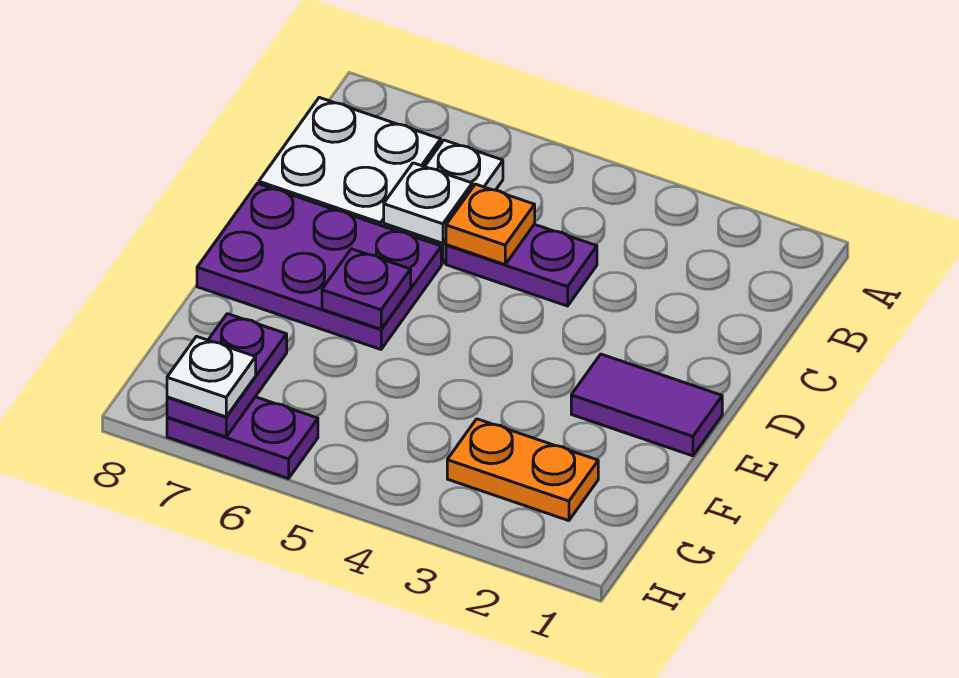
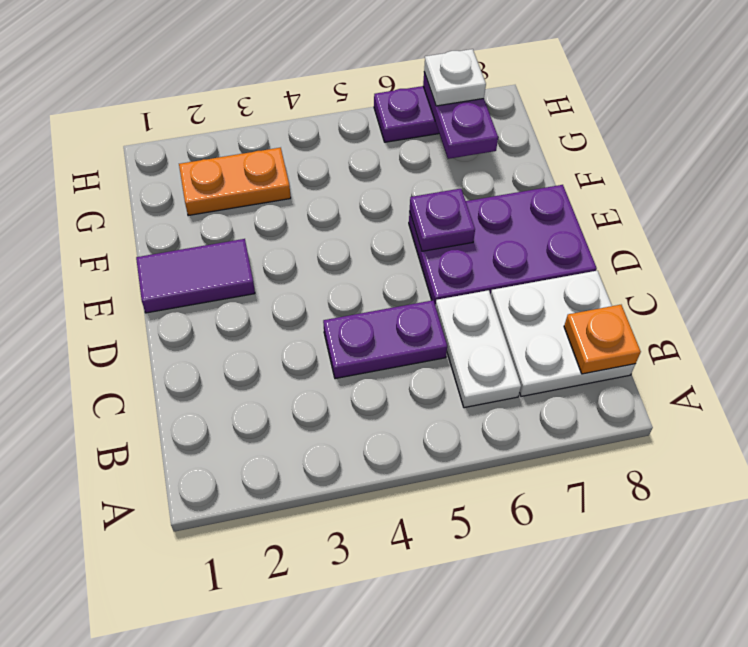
orange plate C5 level 2 -> orange plate B8 level 2
white plate C6 level 2 -> none

